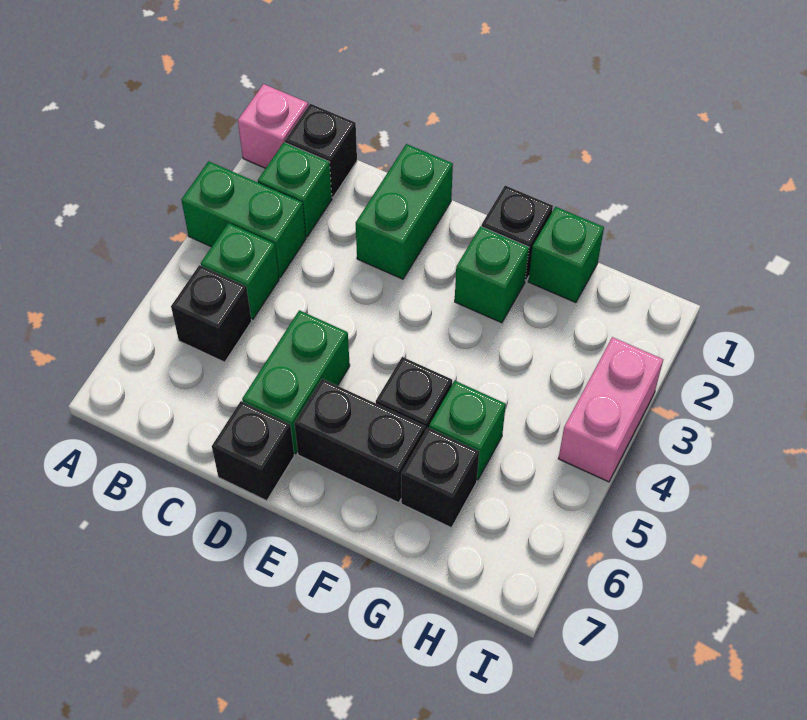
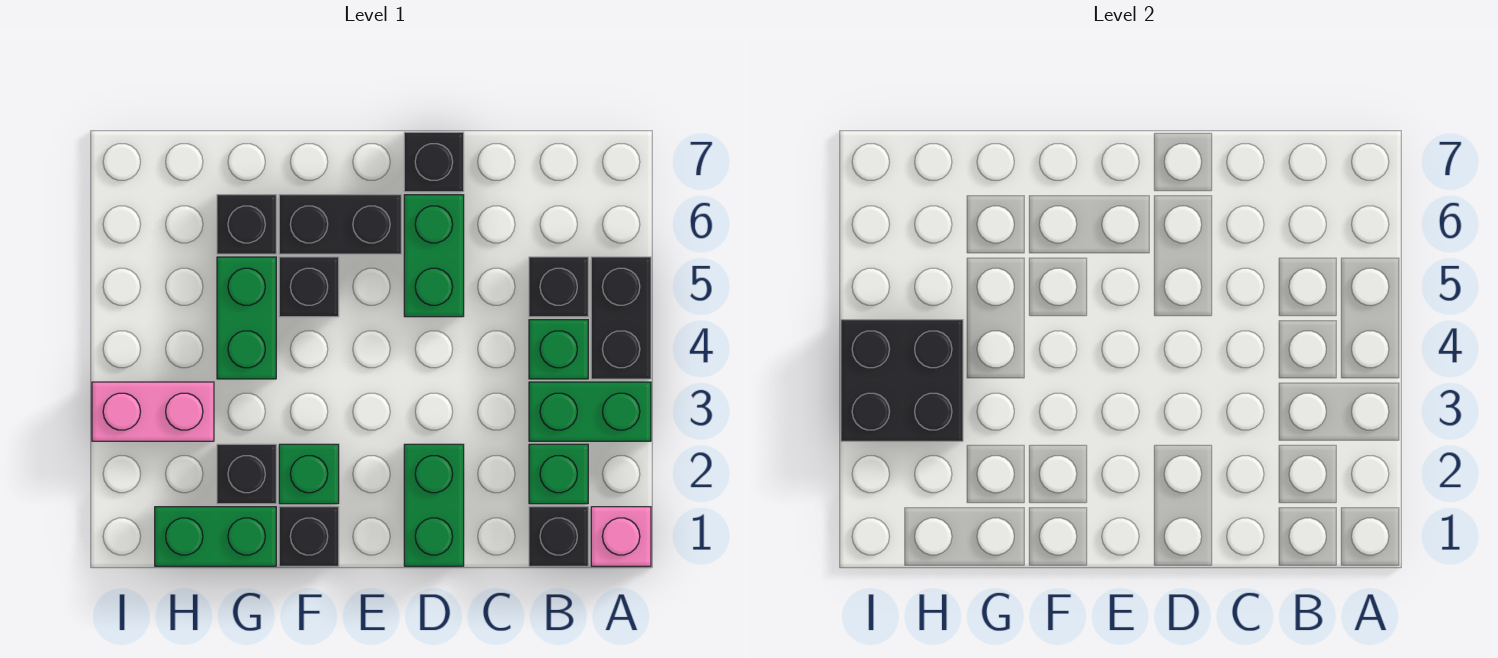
none -> black brick A4:A5 level 1
green brick G1 level 1 -> green brick G1:H1 level 1
none -> black brick G2 level 1
green brick G5 level 1 -> green brick G4:G5 level 1
none -> black brick H3:I4 level 2
pink brick I3:I4 level 1 -> pink brick H3:I3 level 1

